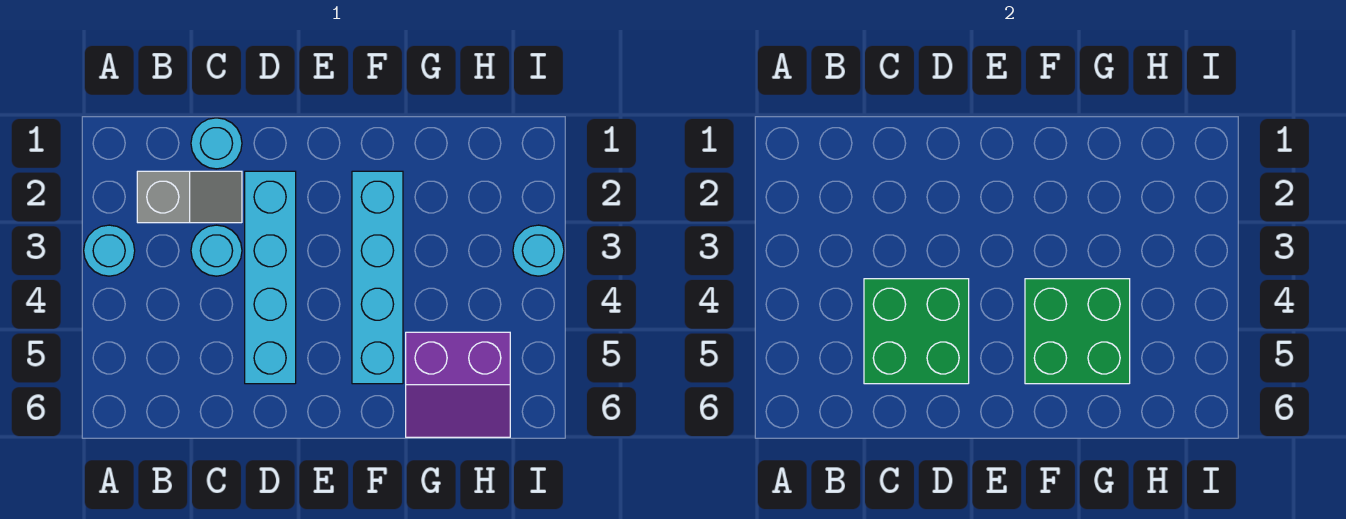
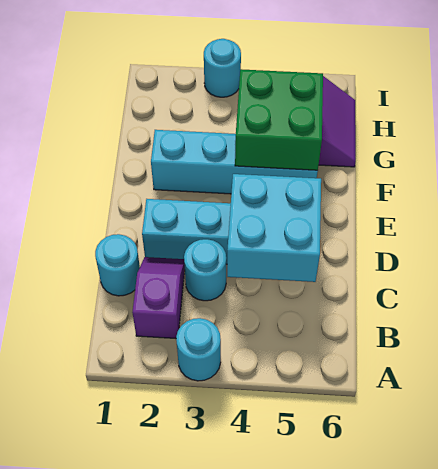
grey slope B2:C2 level 1 top B -> purple slope B2:C2 level 1 top B
green brick C4:D5 level 2 -> cyan brick C4:D5 level 2

